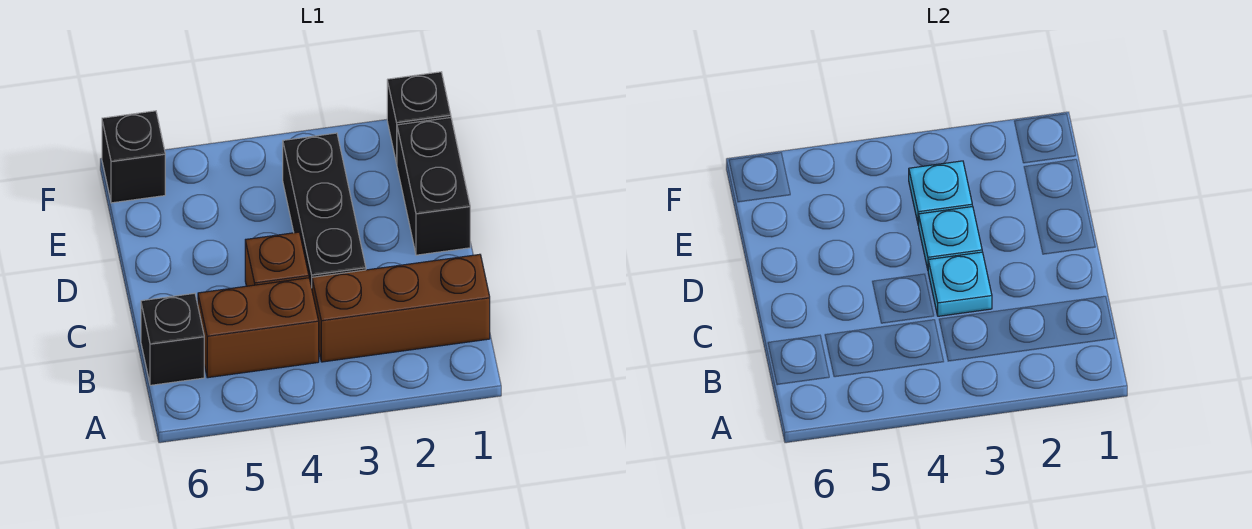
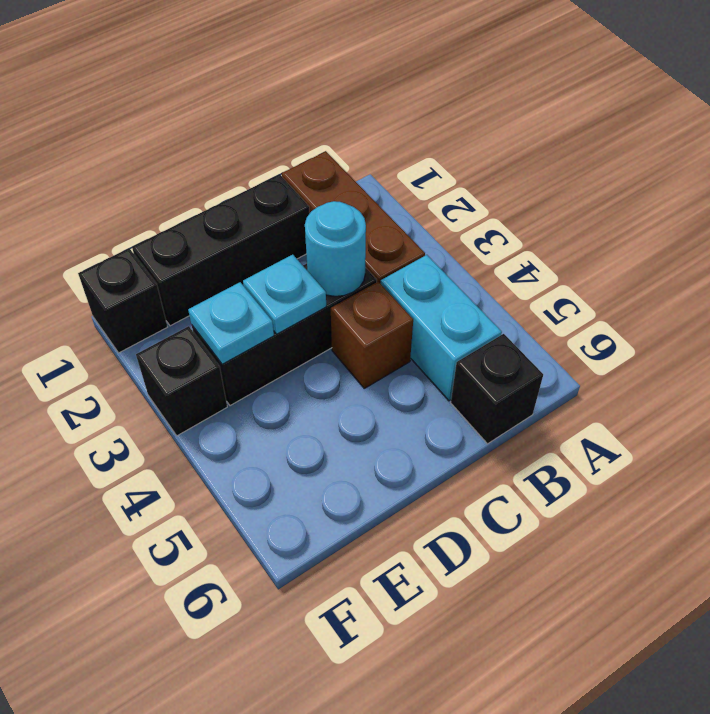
brown brick B4:B5 level 1 -> cyan brick B4:B5 level 1
cyan plate C3 level 2 -> cyan round brick C3 level 2
black brick D1:E1 level 1 -> black brick C1:E1 level 1
black brick F6 level 1 -> black brick F3 level 1

